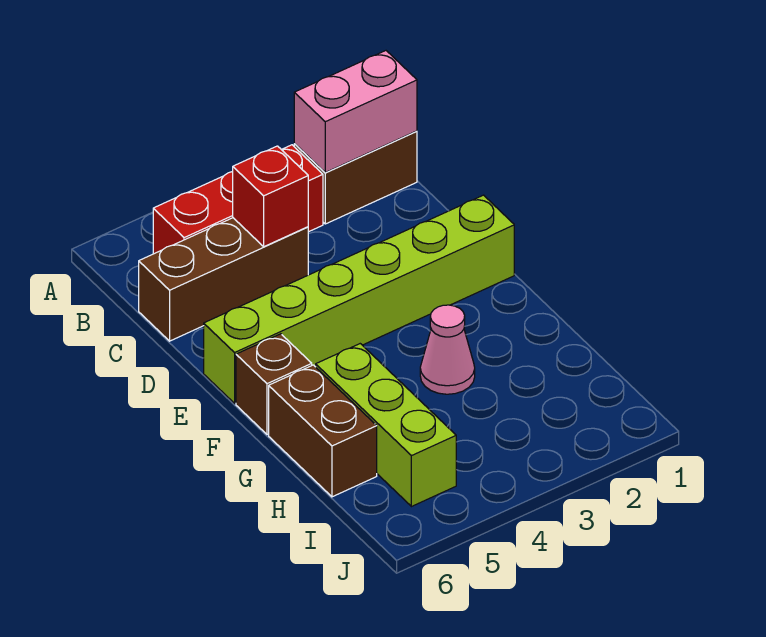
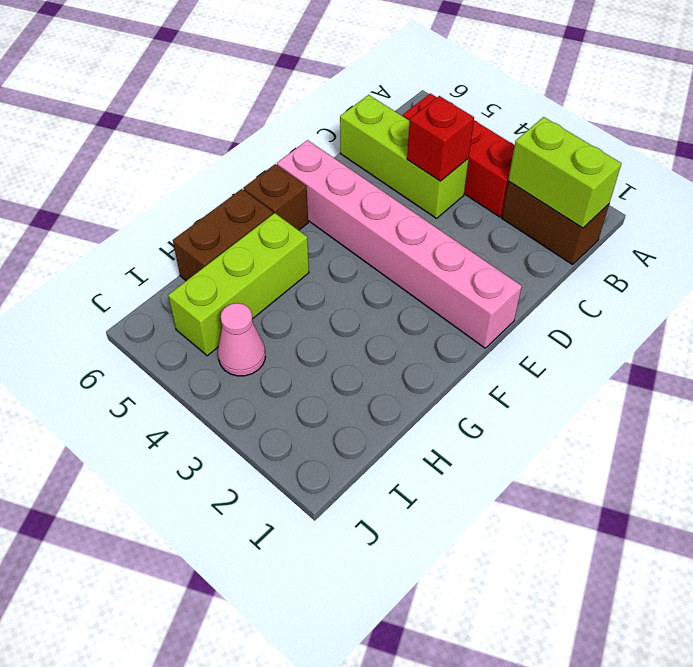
pink brick B1:B2 level 2 -> lime brick B1:B2 level 2
brown brick C4:C6 level 1 -> lime brick C4:C6 level 1
lime brick E1:E6 level 1 -> pink brick E1:E6 level 1
pink cone G3 level 1 -> pink cone I4 level 1

